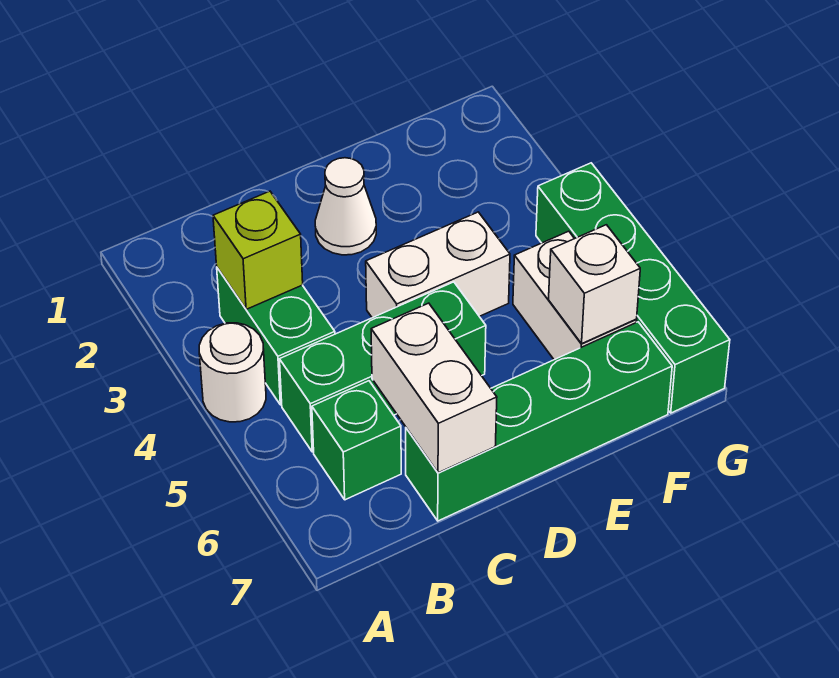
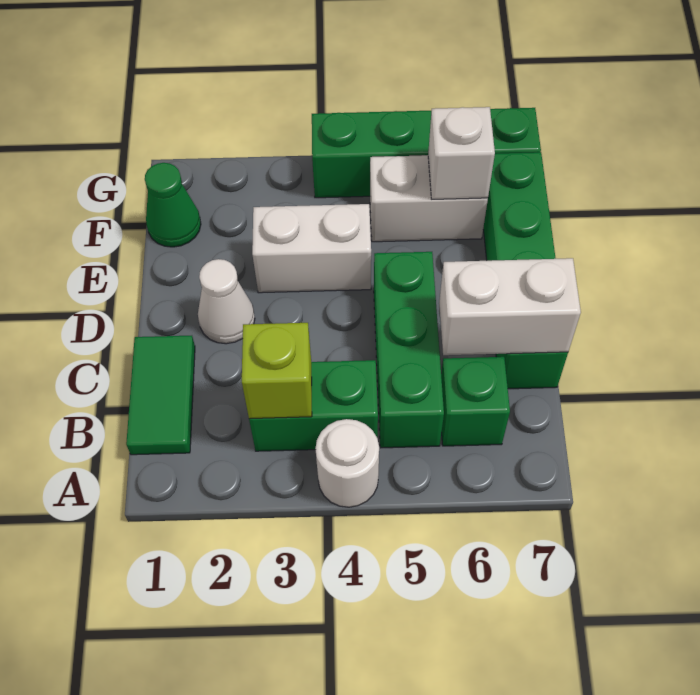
none -> green tile B1:C1 level 1
white brick D4:E4 level 1 -> white brick E3:E4 level 1
none -> green cone F1 level 1

